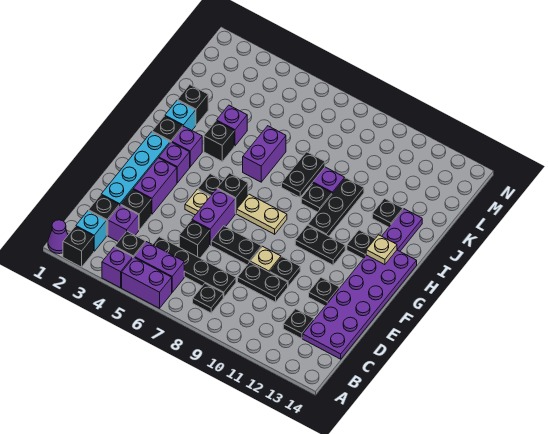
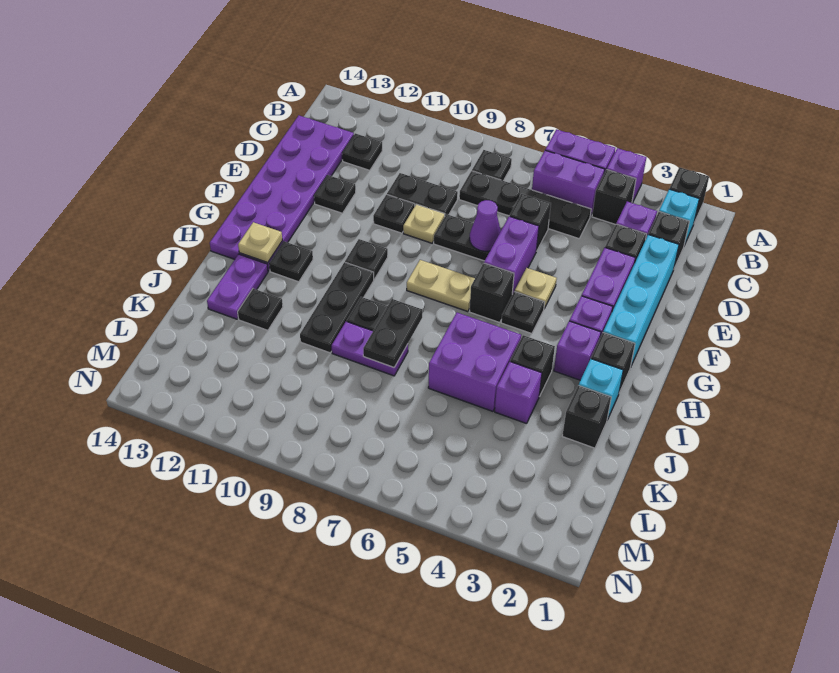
purple cone A1 level 1 -> purple cone E7 level 2
black plate G10:G11 level 1 -> black plate G10 level 1
purple brick I6:J6 level 1 -> purple brick I5:J6 level 1

